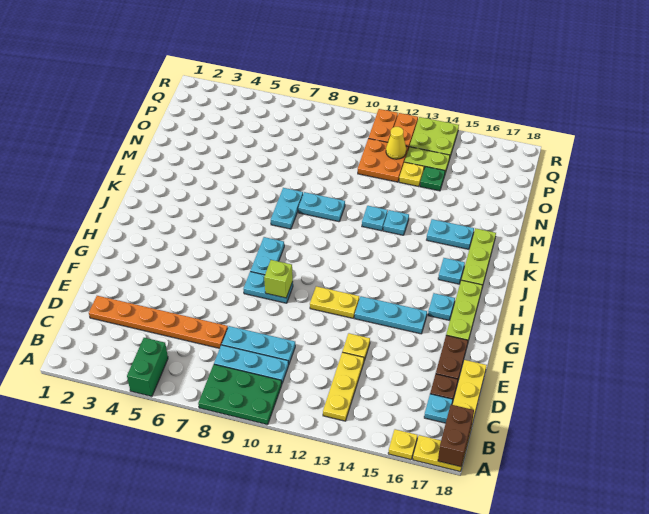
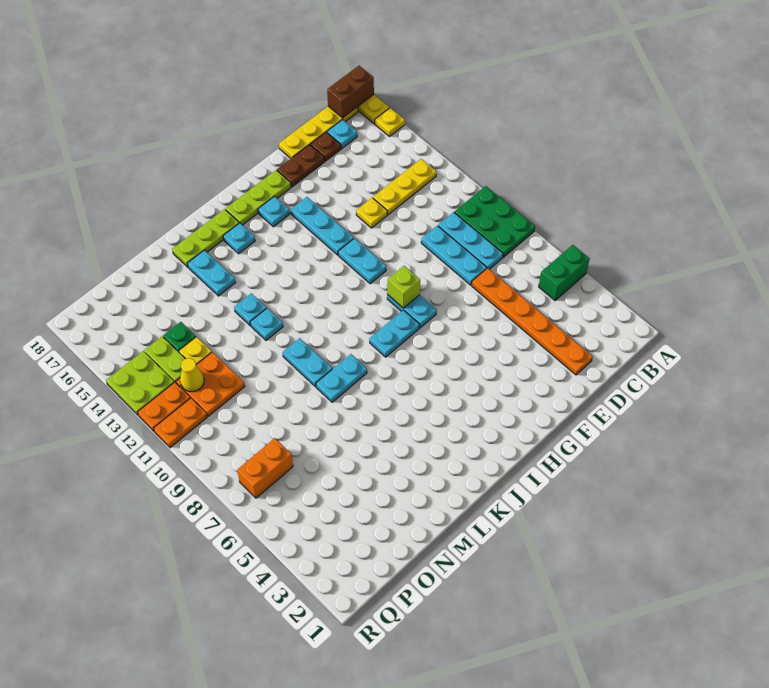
yellow plate G11:G12 level 1 -> cyan plate G11:G12 level 1
none -> orange brick P7:Q7 level 1

